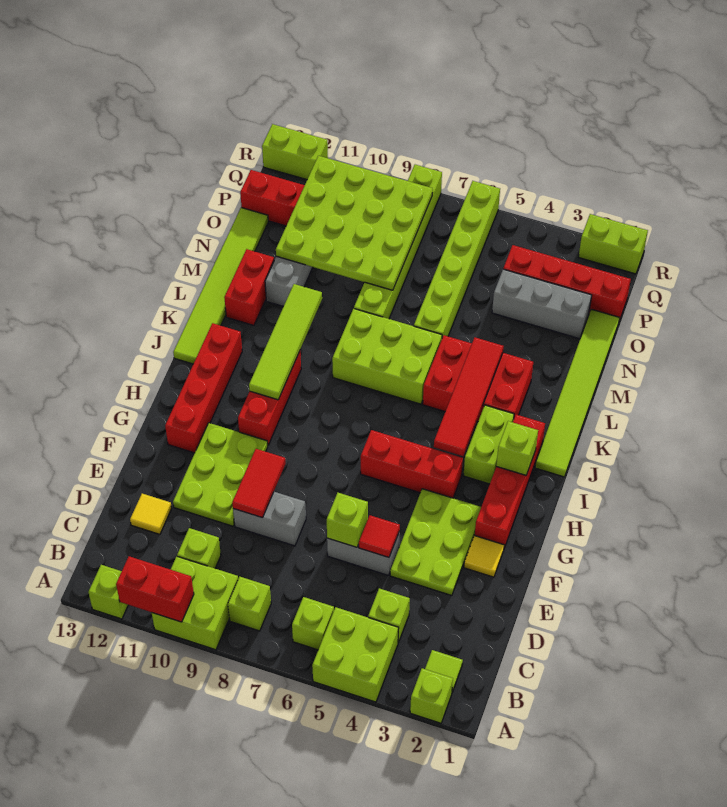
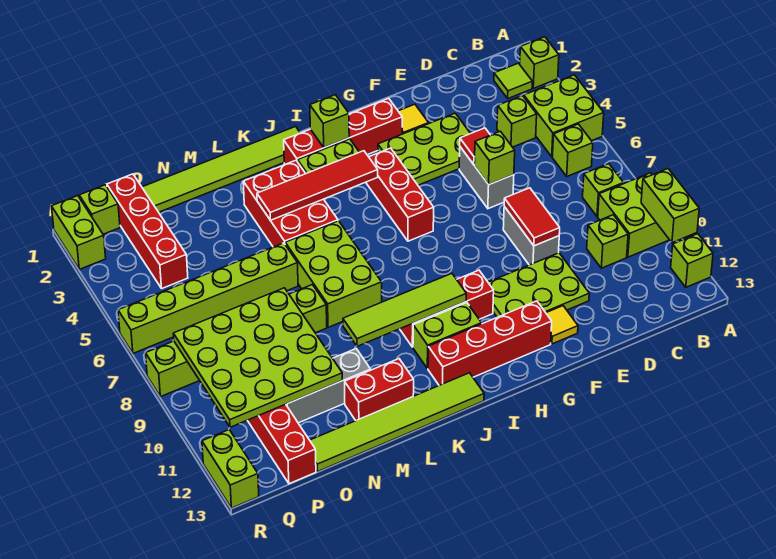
red brick A10:A11 level 2 -> lime brick A10:A11 level 2
yellow tile D12 level 1 -> yellow tile F12 level 1
red tile E9:F9 level 2 -> red tile E8:E9 level 2
none -> lime brick I11:J11 level 1
grey brick O2:O4 level 1 -> none
none -> lime brick Q1 level 1

